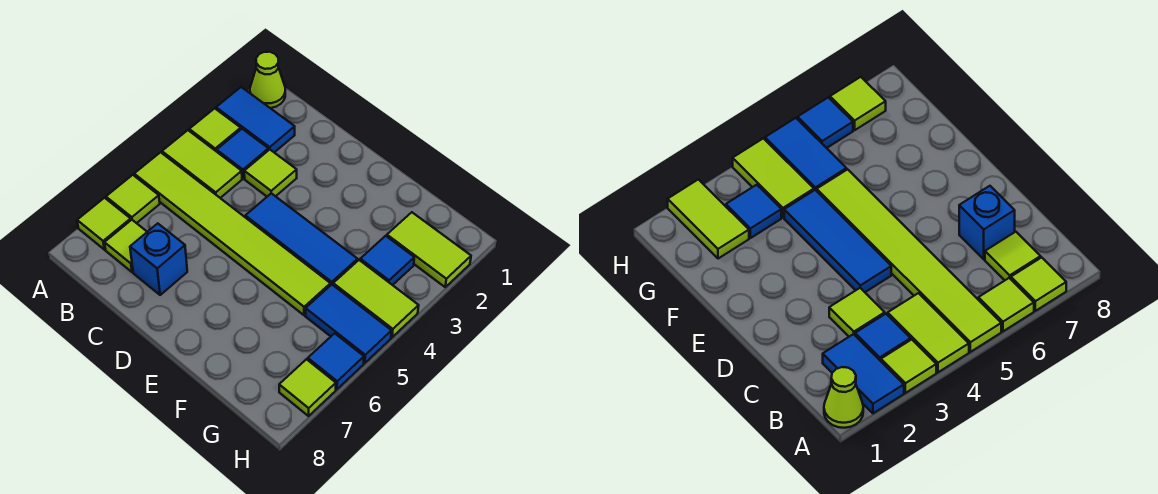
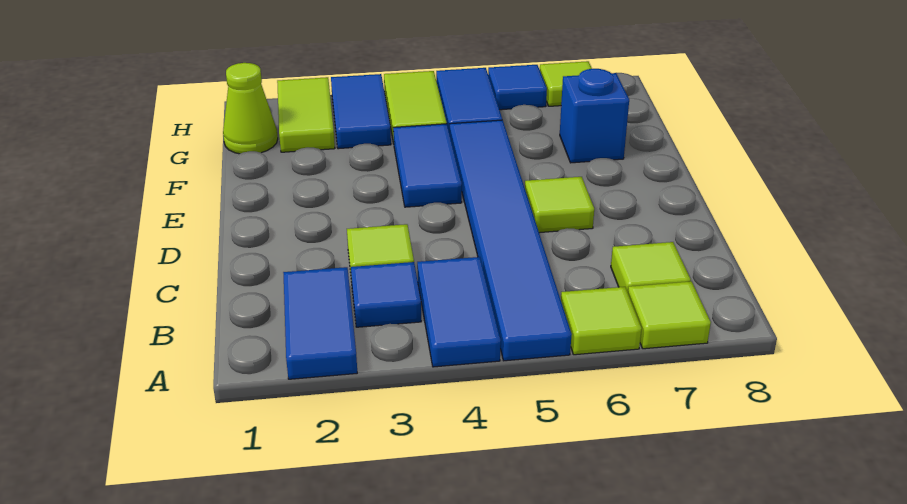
lime cone A1 level 1 -> lime cone G1 level 1
lime tile A3 level 1 -> lime tile D6 level 1
lime tile A4:B4 level 1 -> blue tile A4:B4 level 1
lime tile A5:F5 level 1 -> blue tile A5:F5 level 1
blue brick C7 level 1 -> blue brick F7 level 1
blue tile D4:F4 level 1 -> blue tile E4:F4 level 1
blue tile G3 level 1 -> blue tile G3:H3 level 1

